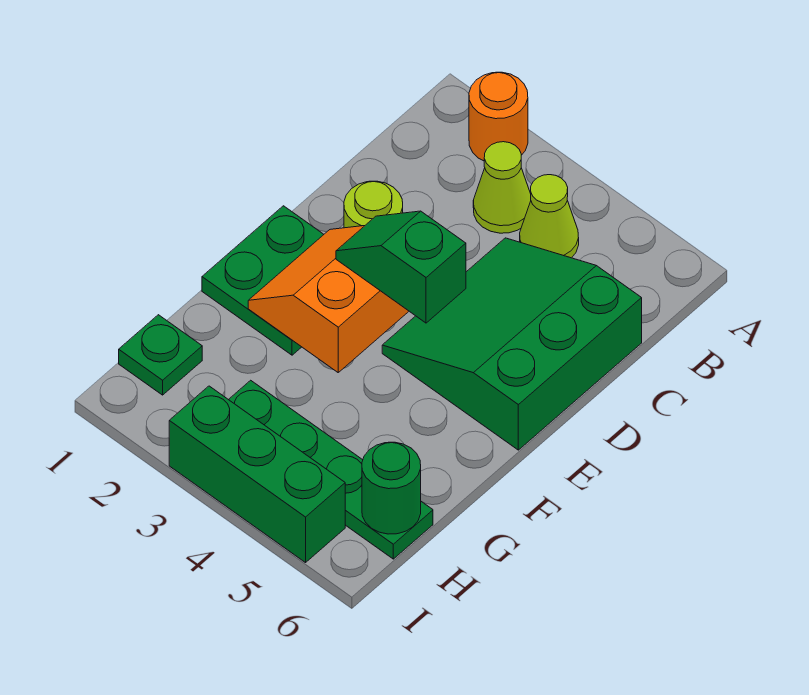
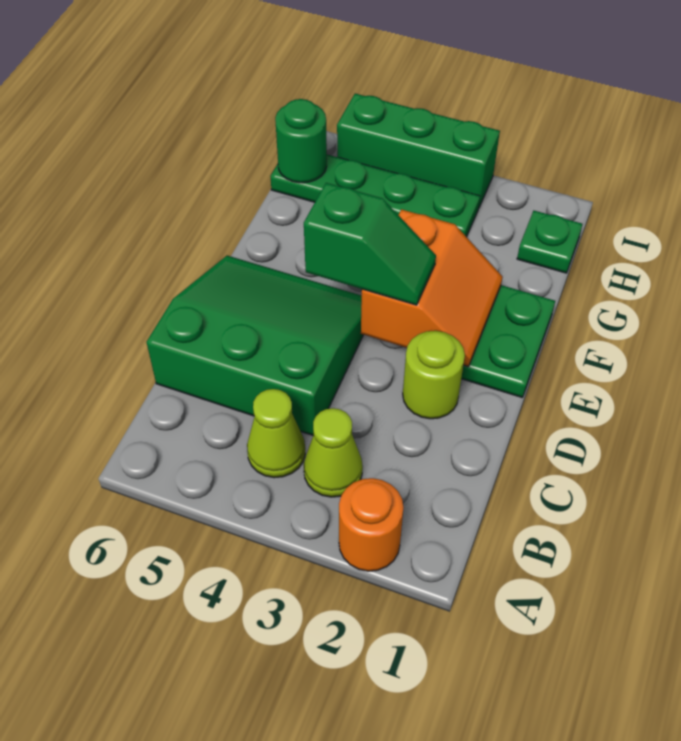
green slope C4:E6 level 1 top 6 -> green slope C4:E6 level 1 top C

